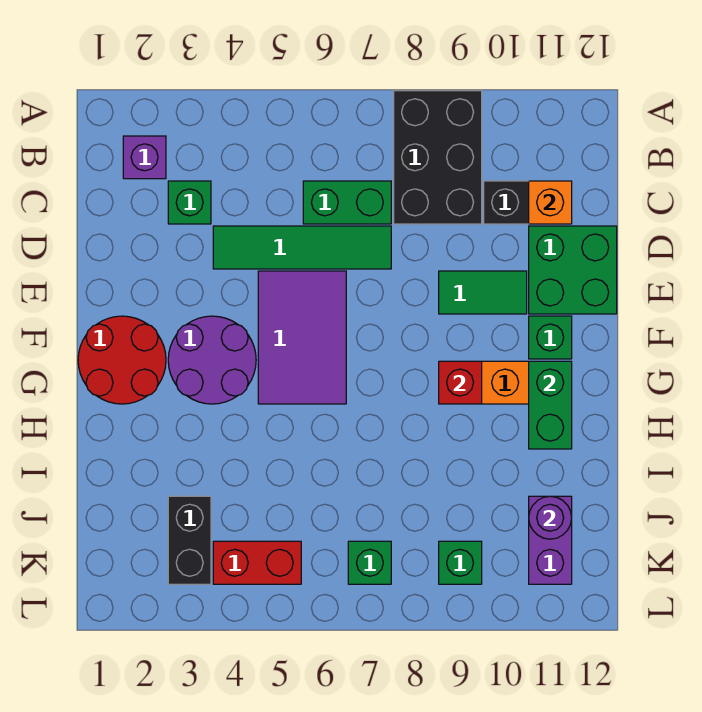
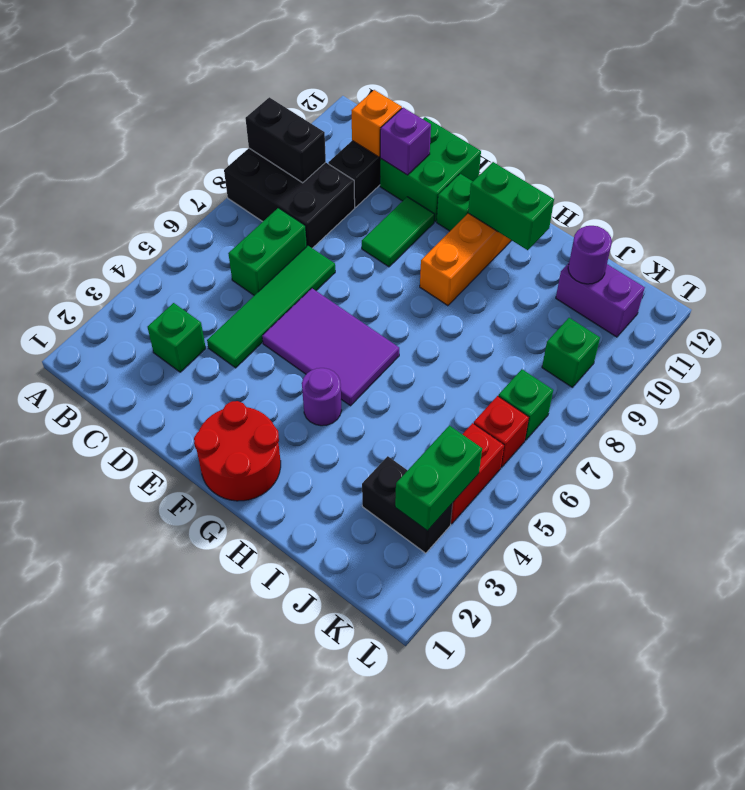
none -> black brick A9:B9 level 2
purple brick B2 level 1 -> purple brick D11 level 2
purple round brick F3:G4 level 1 -> purple round brick G4 level 1
red brick G9 level 2 -> red brick K6 level 1
none -> green brick K3:K4 level 2

